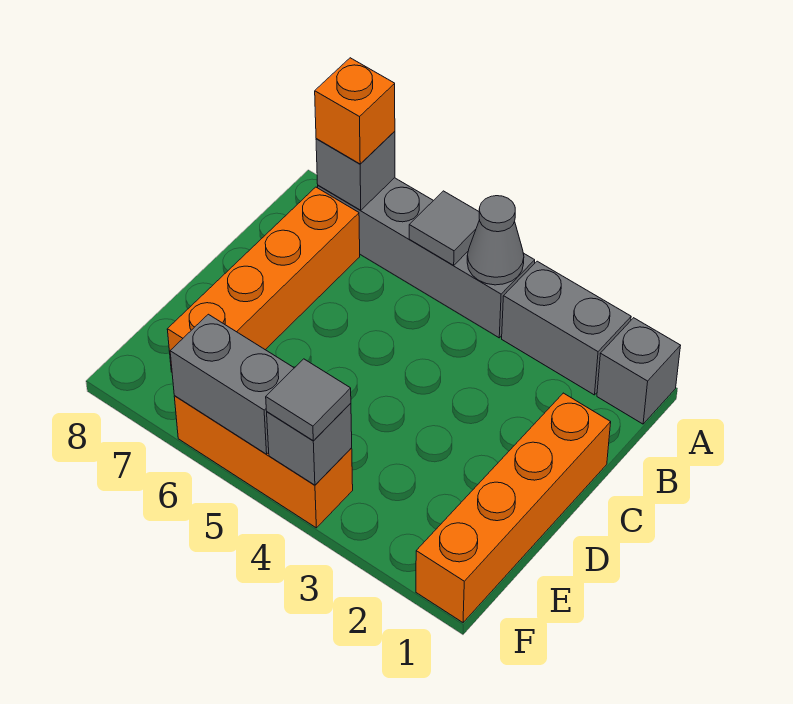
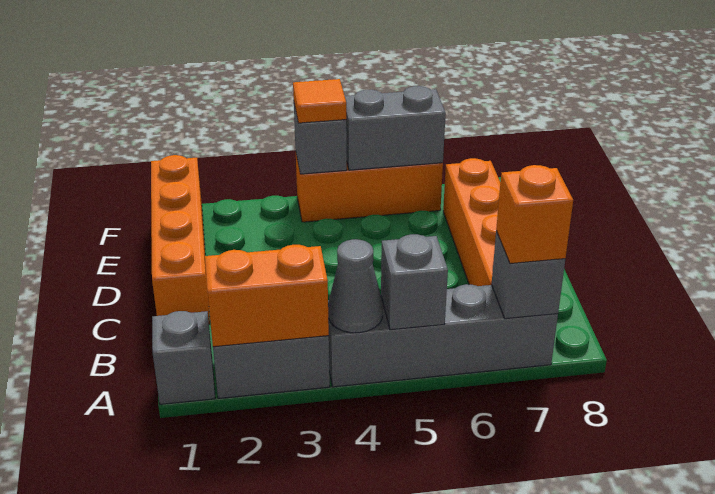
none -> orange brick A2:A3 level 2
grey tile A5 level 2 -> grey brick A5 level 2
grey tile F4 level 3 -> orange tile F4 level 3

